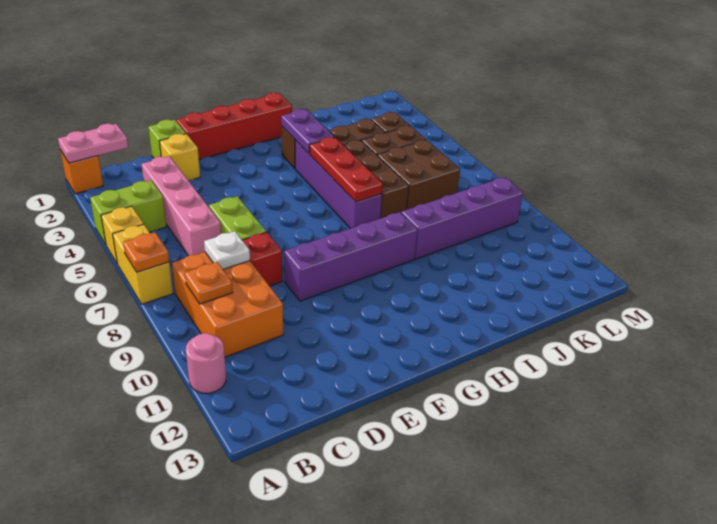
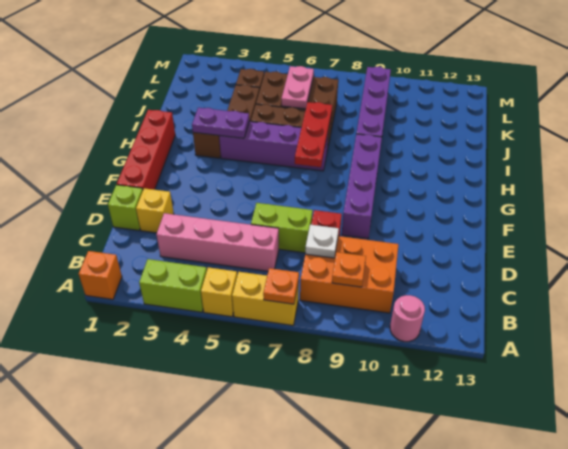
pink plate A1:B1 level 2 -> pink plate J6:K6 level 2
lime brick A4:B4 level 1 -> lime brick A3:A4 level 1
red plate H5:H7 level 2 -> red plate G7:I7 level 2

